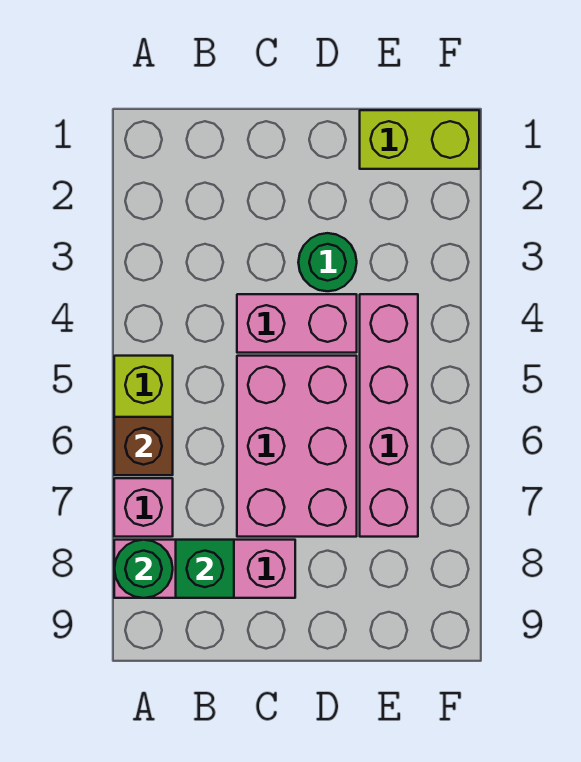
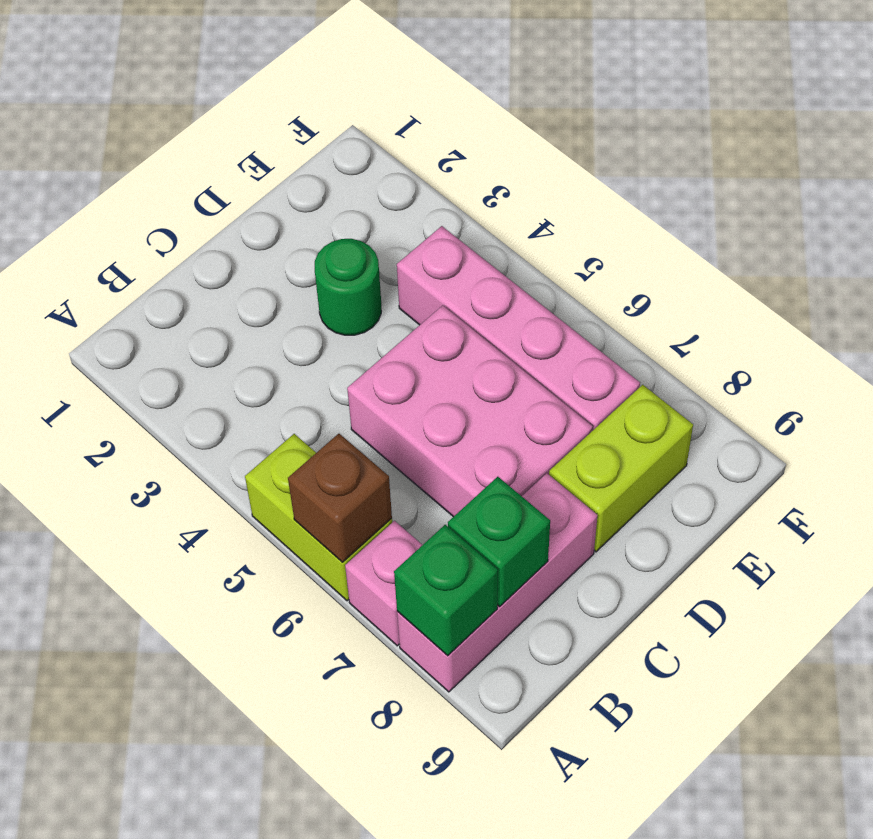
green round brick A8 level 2 -> green brick A8 level 2
pink brick C4:D4 level 1 -> none
lime brick E1:F1 level 1 -> lime brick D8:E8 level 1

